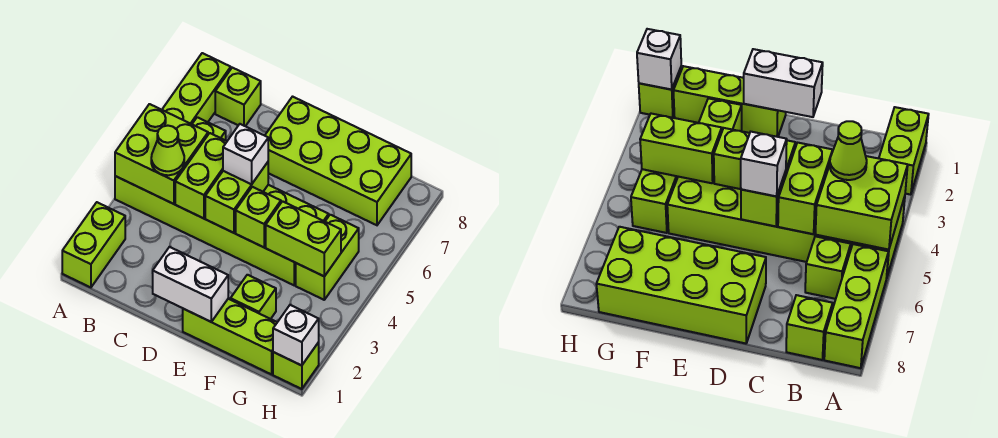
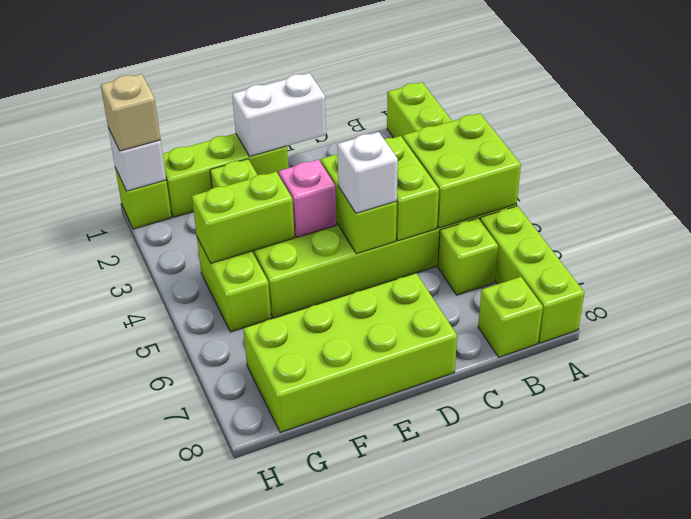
lime cone B4 level 3 -> none
lime brick E4 level 2 -> pink brick E4 level 2
none -> tan brick H1 level 3

